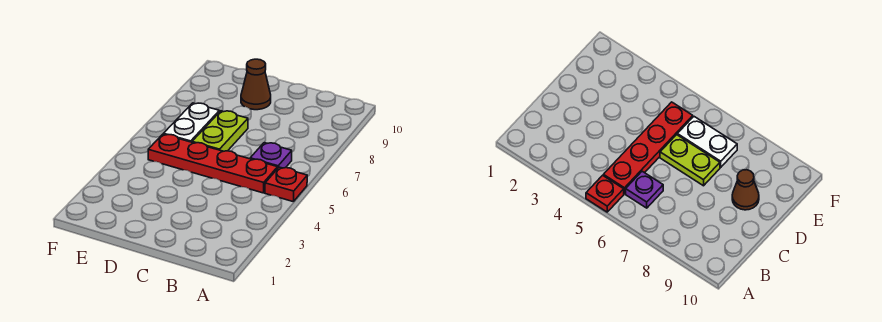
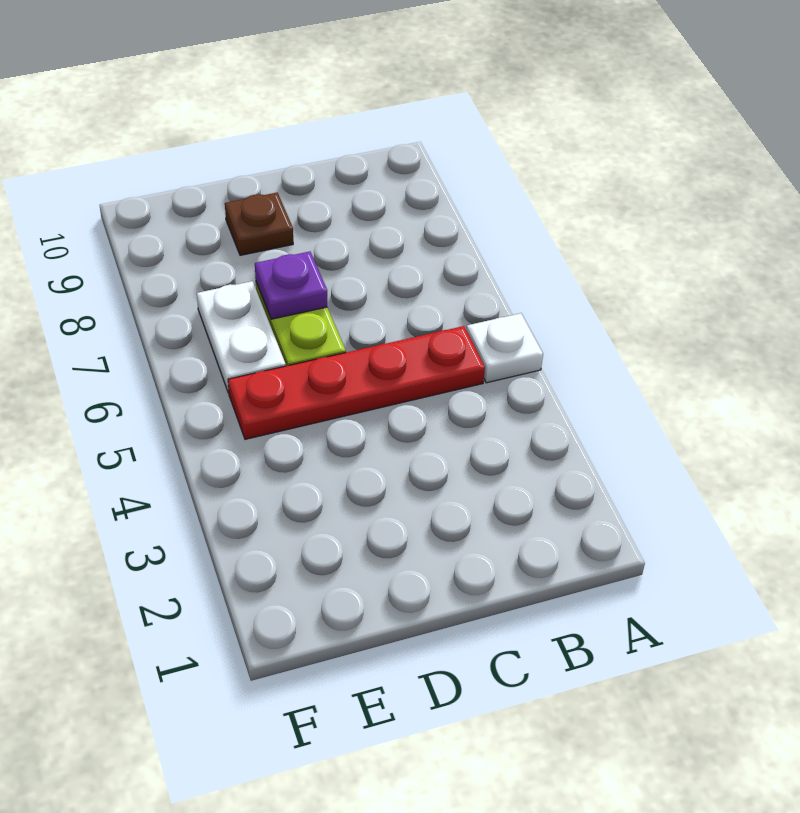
red plate A5 level 1 -> white plate A5 level 1
purple plate B6 level 1 -> purple plate D7 level 2
brown cone D9 level 1 -> brown plate D9 level 1

